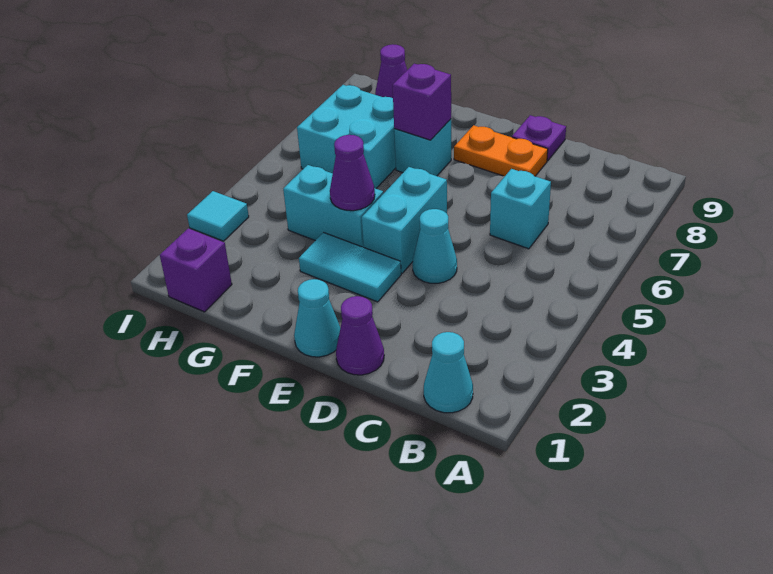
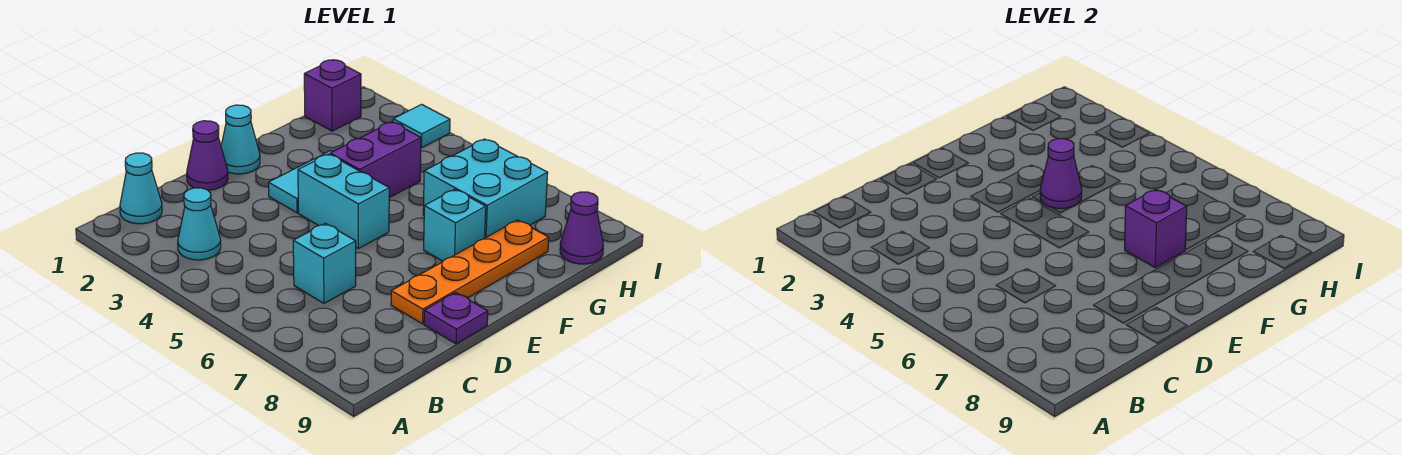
cyan cone D4 level 1 -> cyan cone B3 level 1
orange plate D8:E8 level 1 -> orange plate D8:G8 level 1
cyan brick F4:G4 level 1 -> purple brick F4:G4 level 1

